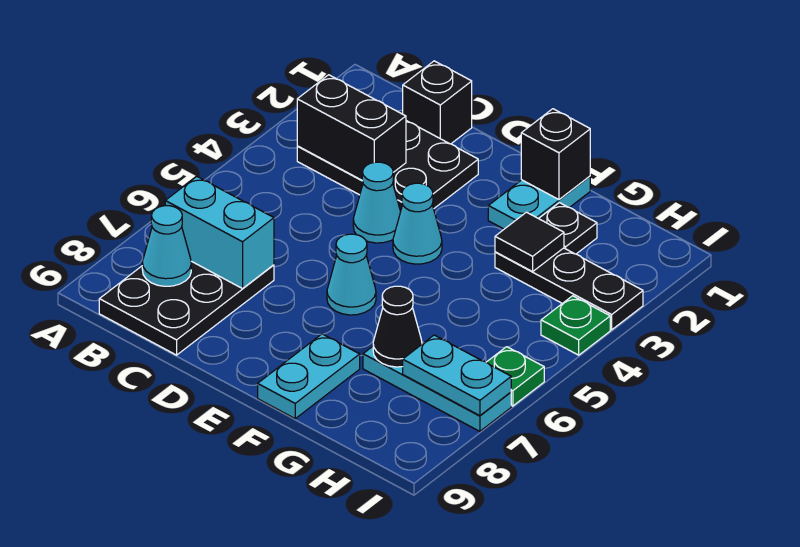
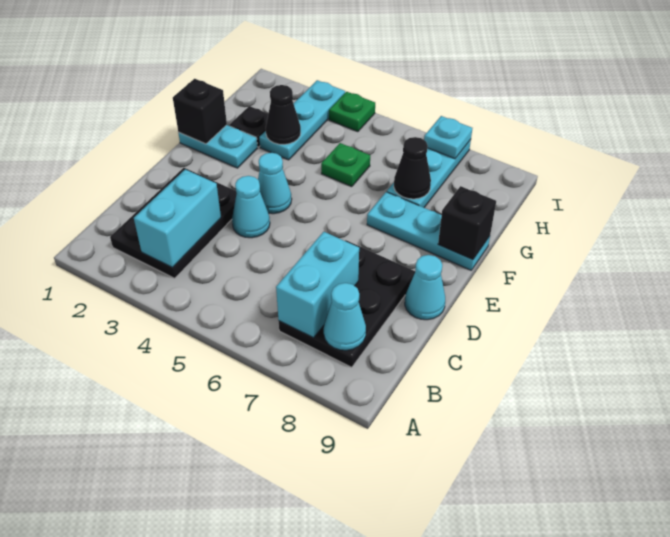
black brick B3:C3 level 2 -> cyan brick B3:C3 level 2
black plate B7:C9 level 1 -> black plate B7:D8 level 1
black brick C1 level 1 -> black brick F9 level 2
cyan cone E6 level 1 -> cyan cone D9 level 1
cyan plate F8:F9 level 1 -> cyan plate F7:F9 level 1
black plate G3:I3 level 1 -> cyan plate G3:I3 level 1
black tile G3 level 2 -> black cone G3 level 2
cyan plate H7:I7 level 2 -> cyan plate I7 level 2
green plate I6 level 1 -> green plate G5 level 1

